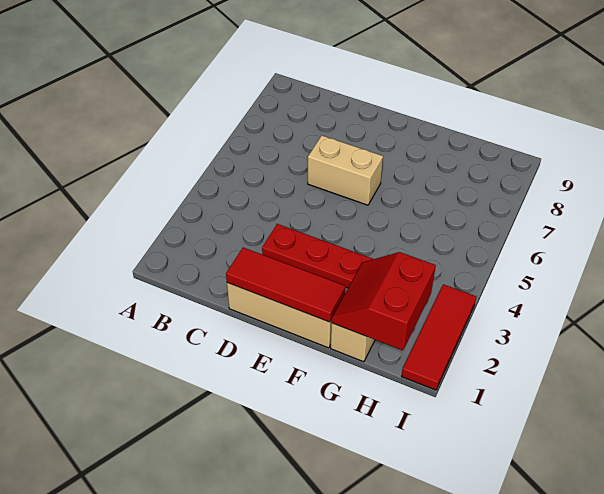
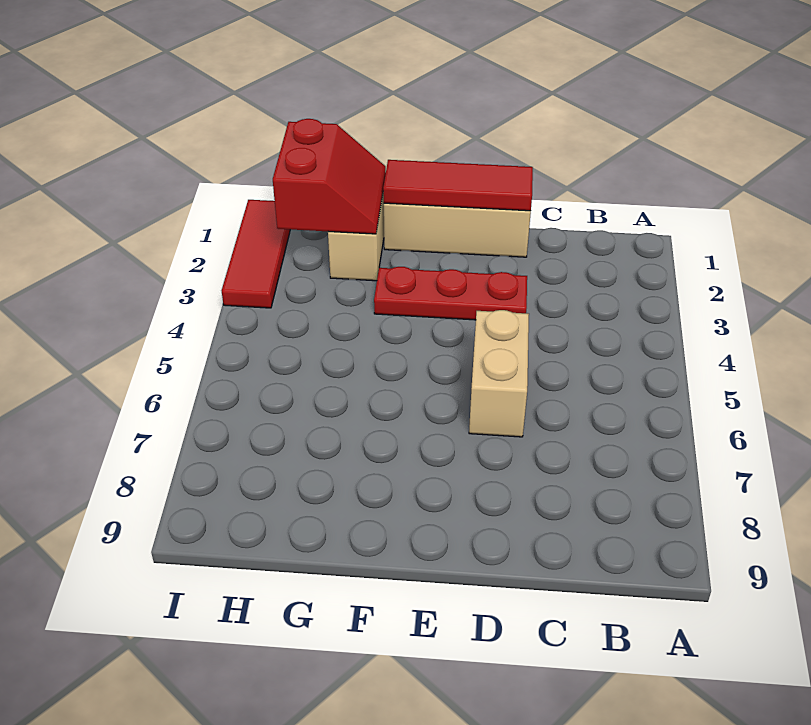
tan brick D6:E6 level 1 -> tan brick D5:D6 level 1

